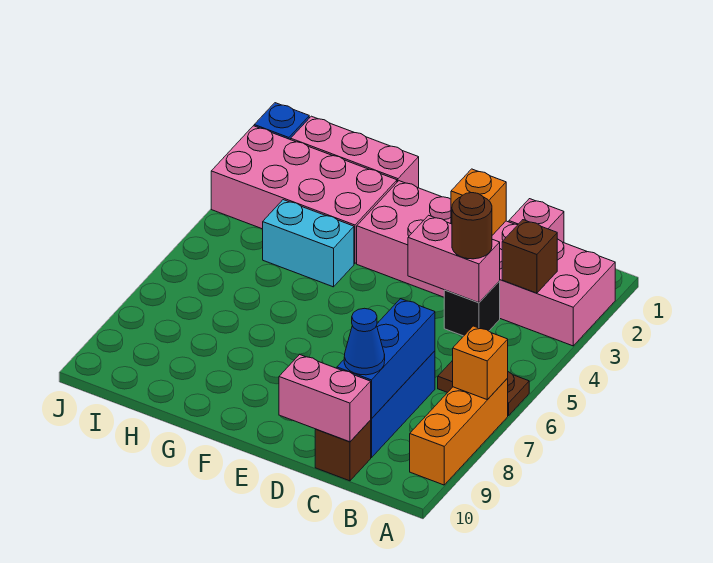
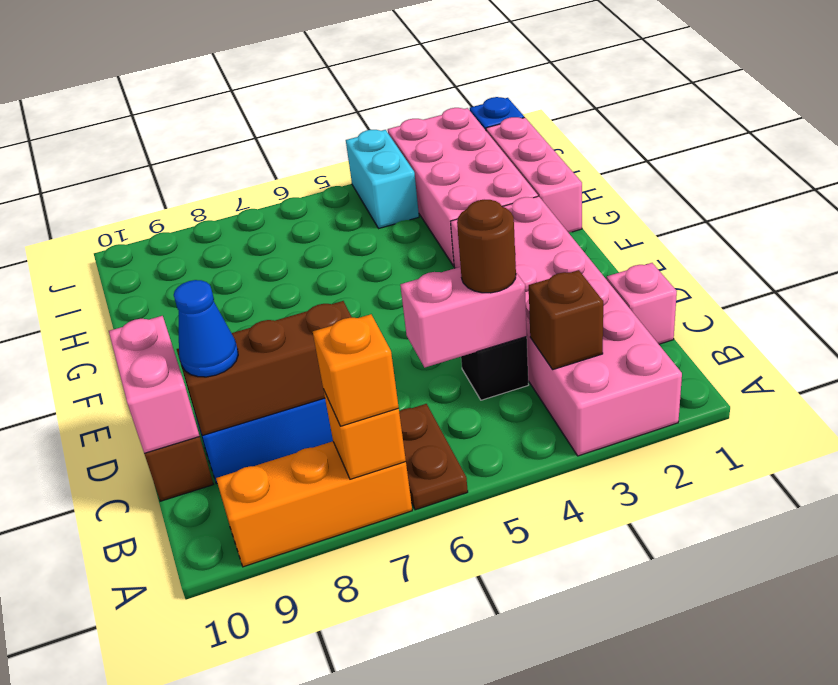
pink brick C4:D4 level 2 -> pink brick C4:C5 level 2
blue brick C7:C9 level 2 -> brown brick C7:C9 level 2
orange brick D2 level 2 -> orange brick A7 level 3
cyan brick G4:H4 level 1 -> cyan brick I4:J4 level 1

